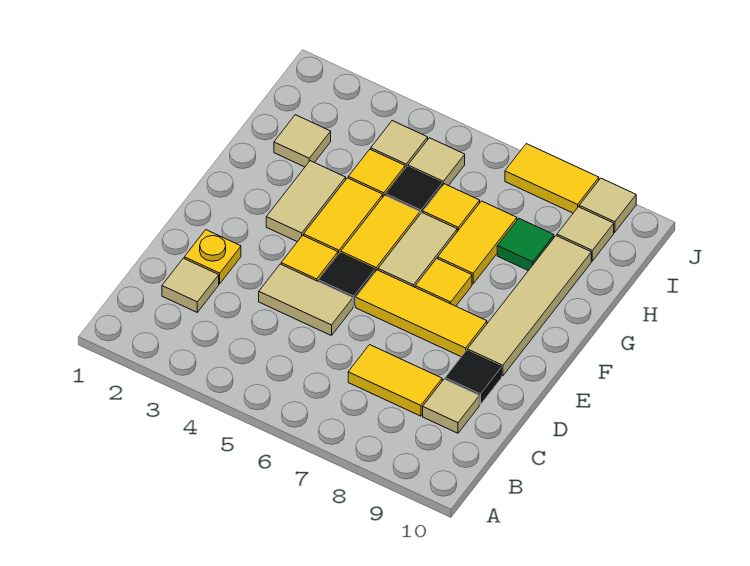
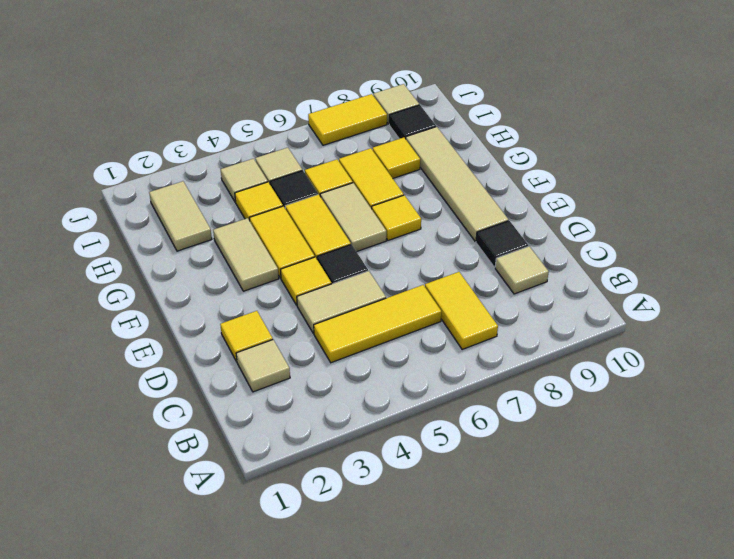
yellow tile C7:C8 level 1 -> yellow tile B7:C7 level 1
yellow plate D2 level 1 -> yellow tile D2 level 1
yellow tile E6:E8 level 1 -> yellow tile C4:C6 level 1
tan tile H2 level 1 -> tan tile H2:I2 level 1
green tile H8 level 1 -> yellow tile H8 level 1
tan tile I9 level 1 -> black tile I9 level 1

